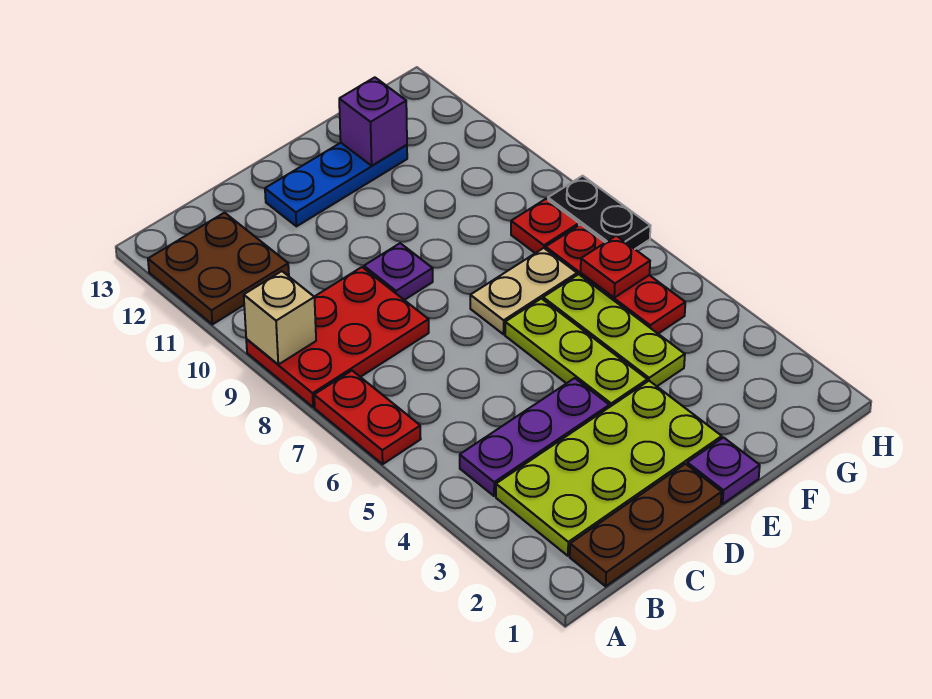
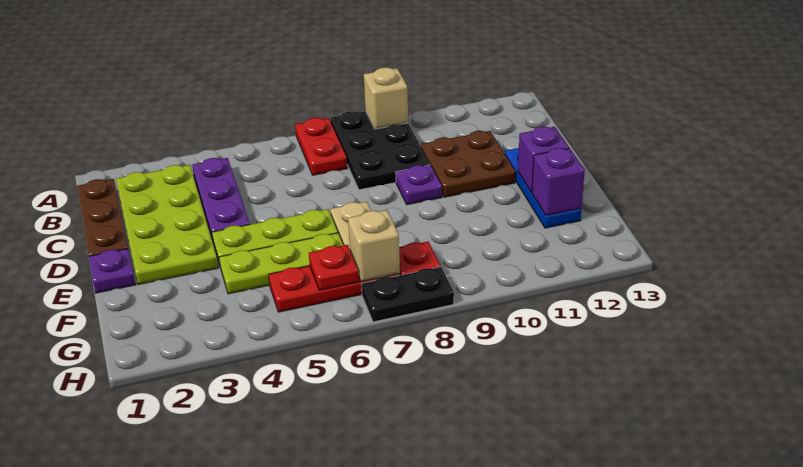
red plate A6:A7 level 1 -> red plate A7:B7 level 1
red plate A8:C9 level 1 -> black plate A8:C9 level 1
brown plate A11:B12 level 1 -> brown plate C10:D11 level 1
none -> purple brick E12 level 2
none -> tan brick G7 level 2

